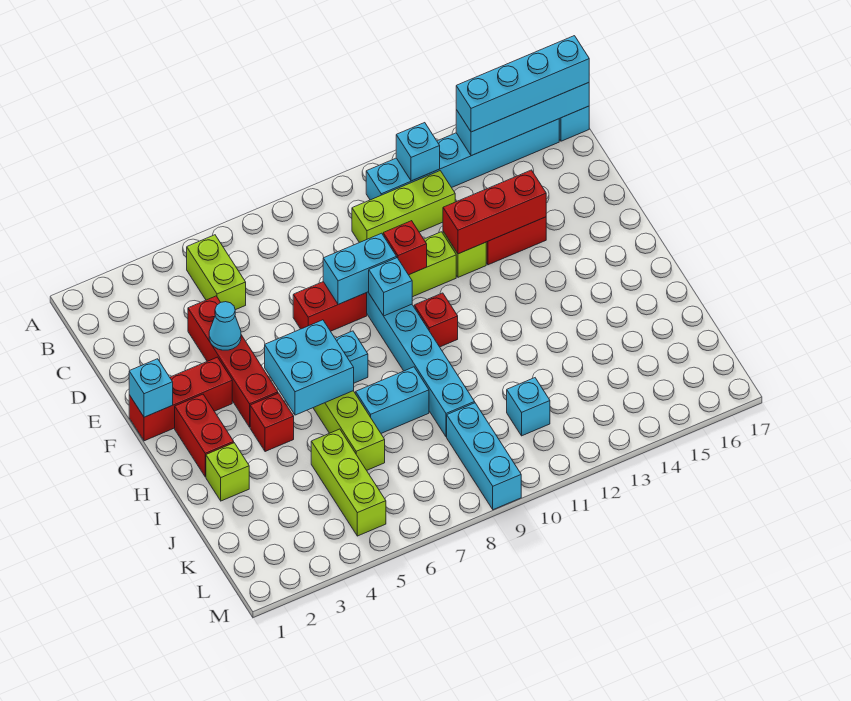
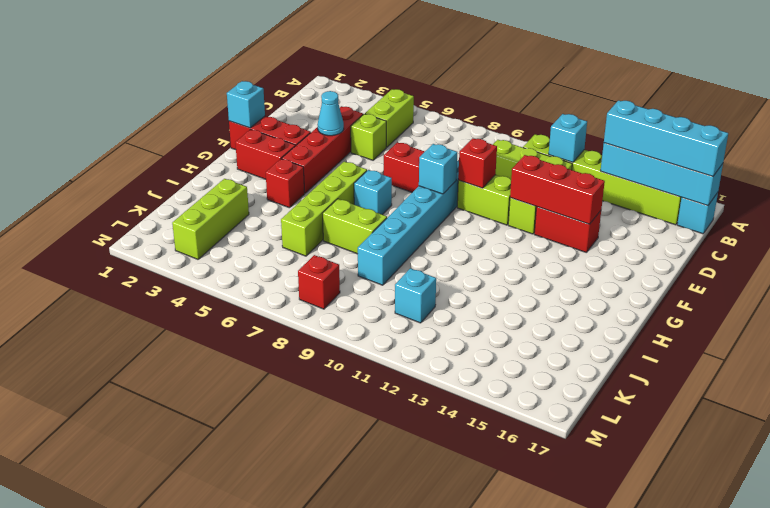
cyan brick B11:B16 level 1 -> lime brick B11:B16 level 1
cyan brick E8:E9 level 2 -> none
red brick G2:H2 level 1 -> red brick G2:G3 level 1
cyan brick G5:H6 level 2 -> none
red brick G10 level 1 -> red brick L8 level 1
lime brick I2 level 1 -> lime brick D5 level 1
cyan brick I7:I8 level 1 -> lime brick I7:I8 level 1
lime brick J5:L5 level 1 -> lime brick J3:L3 level 1
cyan brick K9:M9 level 1 -> none

